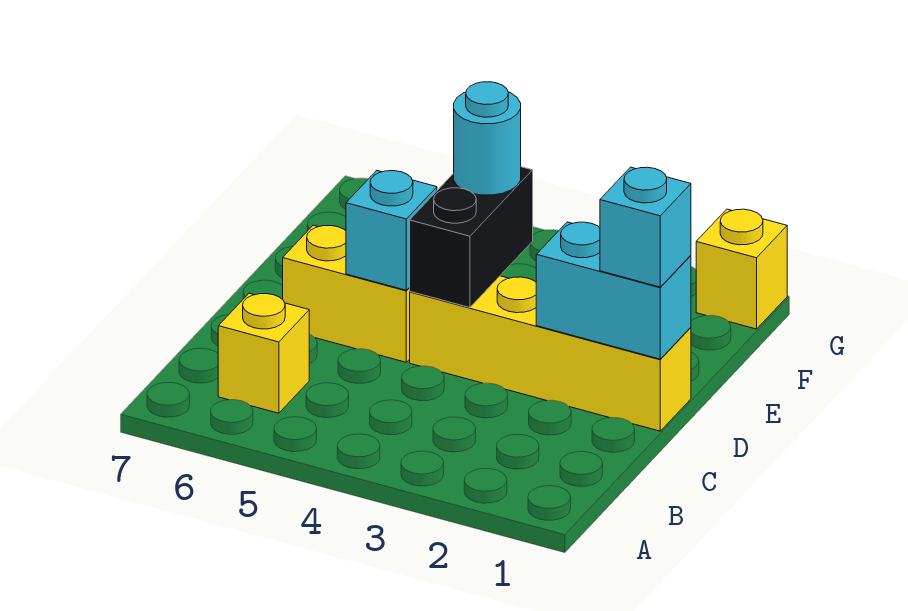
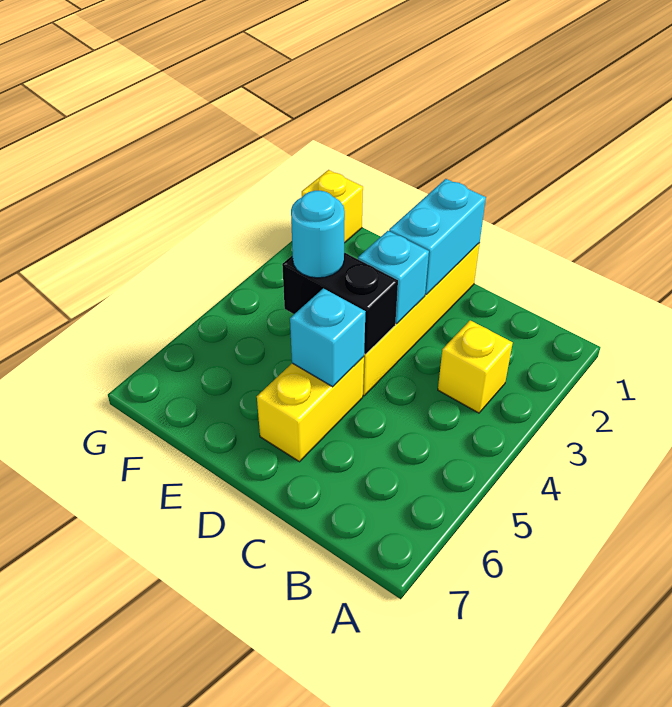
yellow brick B6 level 1 -> yellow brick B3 level 1
cyan brick D1 level 3 -> cyan brick D3 level 2

